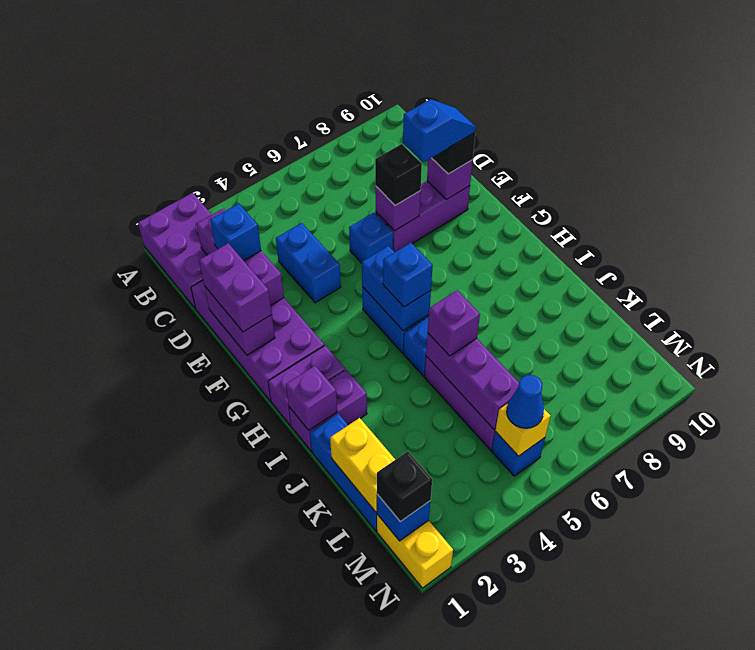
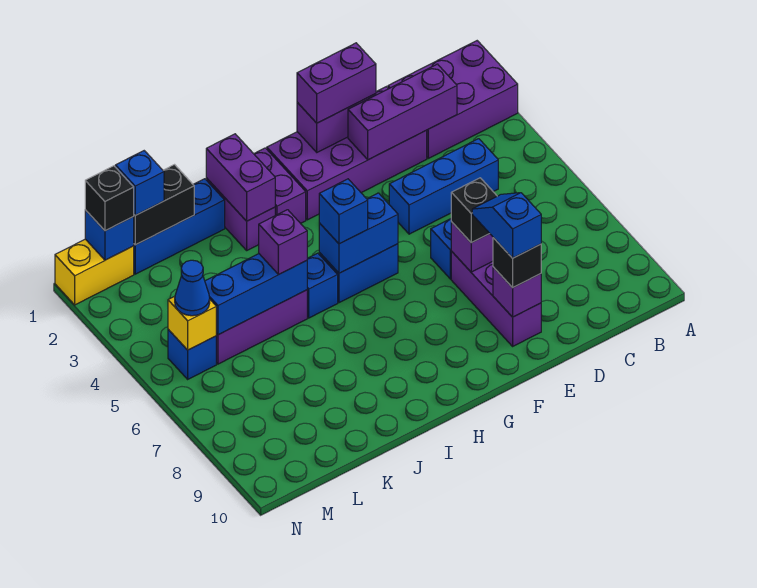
blue brick D2 level 3 -> blue brick L1 level 3
blue brick D4:E4 level 1 -> blue brick C4:E4 level 1
blue slope E8:E9 level 4 top 8 -> blue slope E8:E9 level 4 top 9
purple brick I1 level 2 -> purple brick I1:I2 level 2
purple brick J5:L5 level 2 -> blue brick J5:L5 level 2
yellow brick K1:L1 level 2 -> black brick K1:L1 level 2

